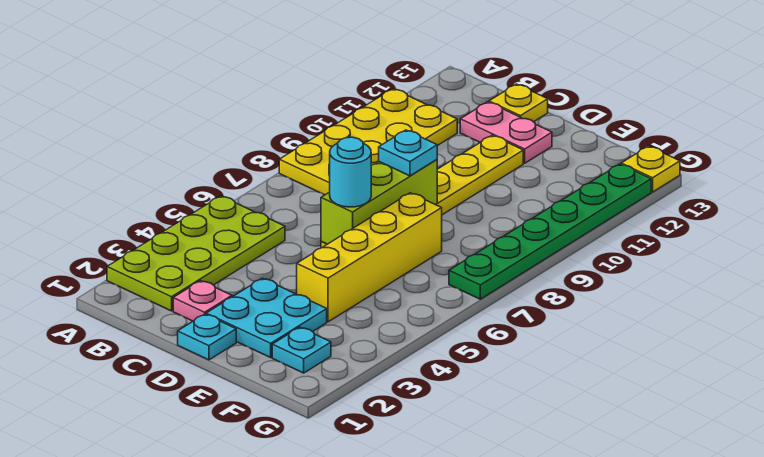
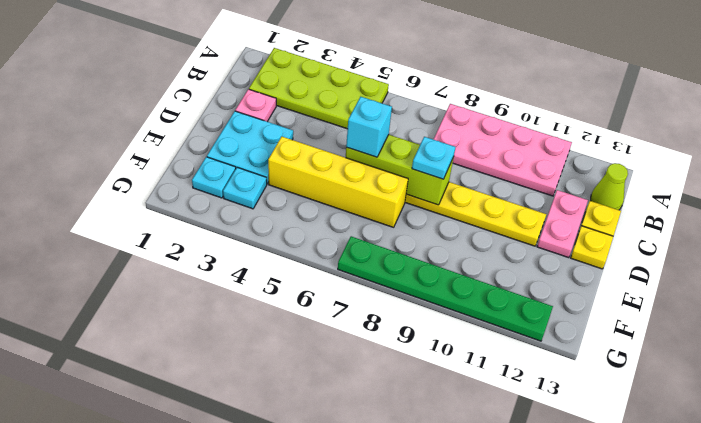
yellow plate A8:B11 level 1 -> pink plate A8:B11 level 1
none -> lime cone B13 level 1
cyan plate D1 level 1 -> cyan plate F3 level 1
cyan round brick D6 level 3 -> cyan brick D6 level 3
yellow plate G13 level 1 -> yellow plate D13 level 1

